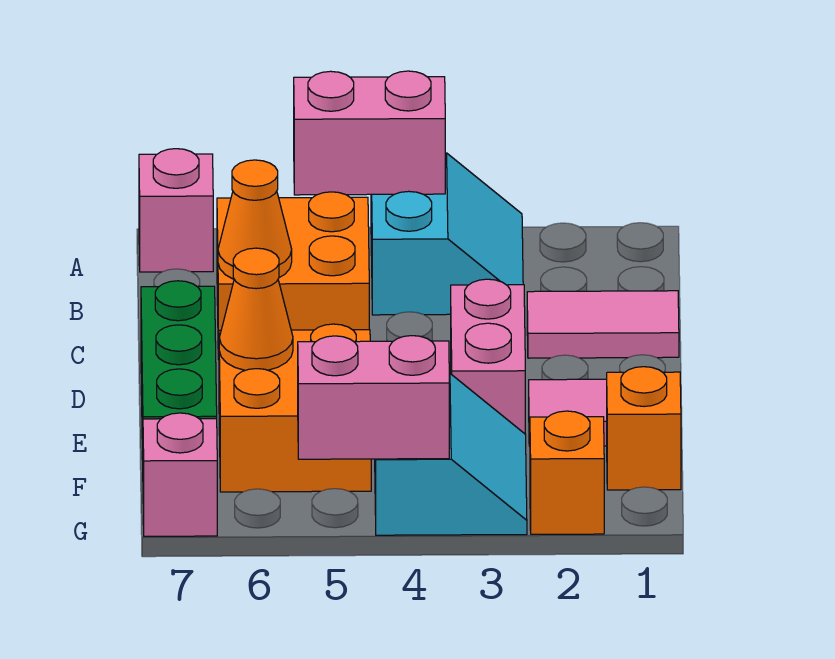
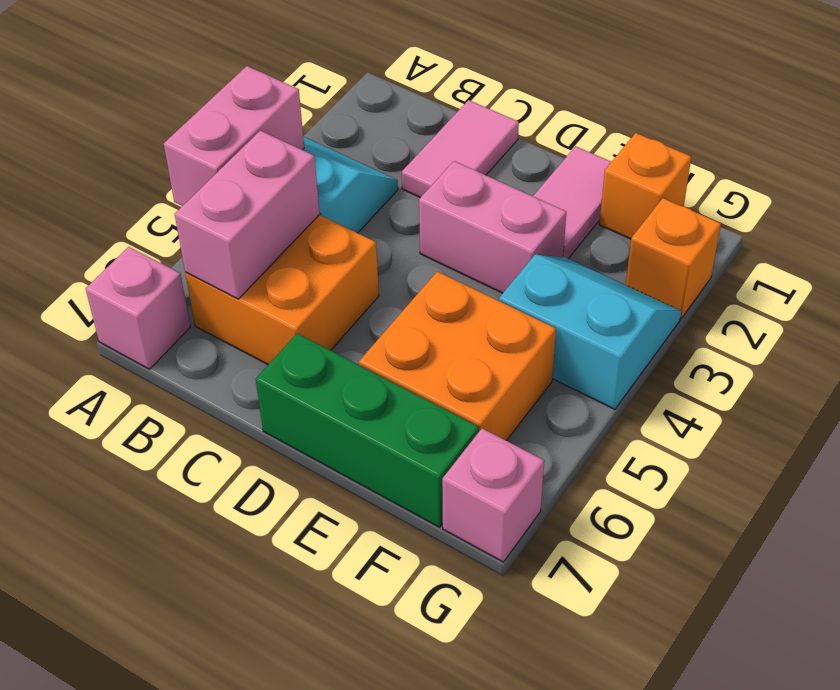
orange cone C6 level 2 -> none
orange cone E6 level 2 -> none
pink brick G4:G5 level 2 -> pink brick B5:B6 level 2

